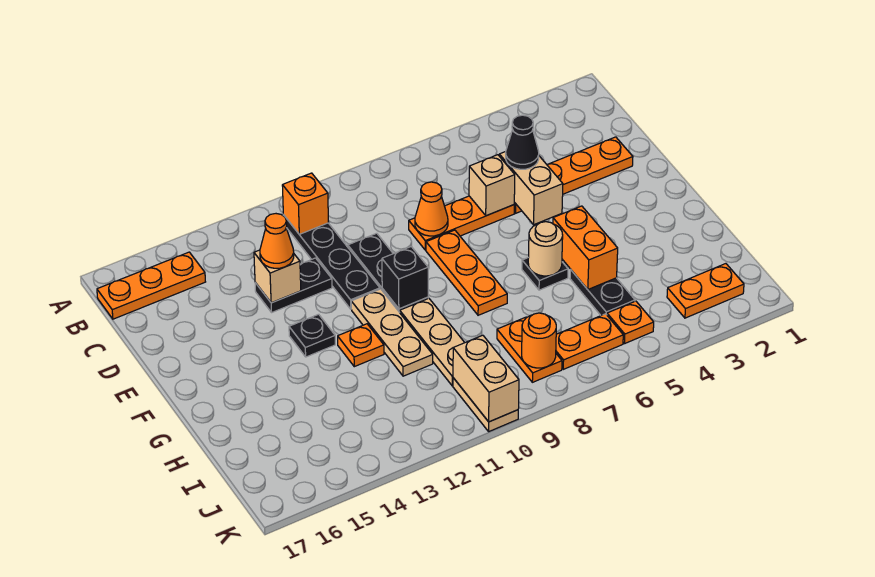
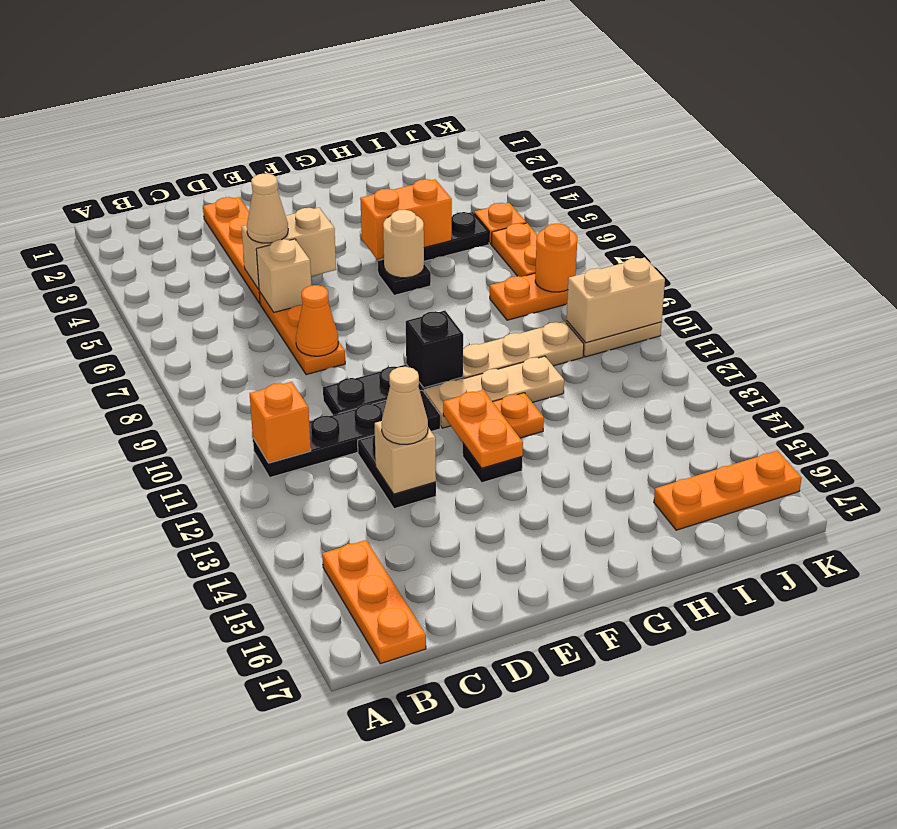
black cone D5 level 3 -> tan cone D5 level 3
orange cone D13 level 3 -> tan cone D13 level 3
orange plate E8:G8 level 1 -> orange plate I16:K16 level 1
orange plate J2:J3 level 1 -> orange plate F12:F13 level 2

